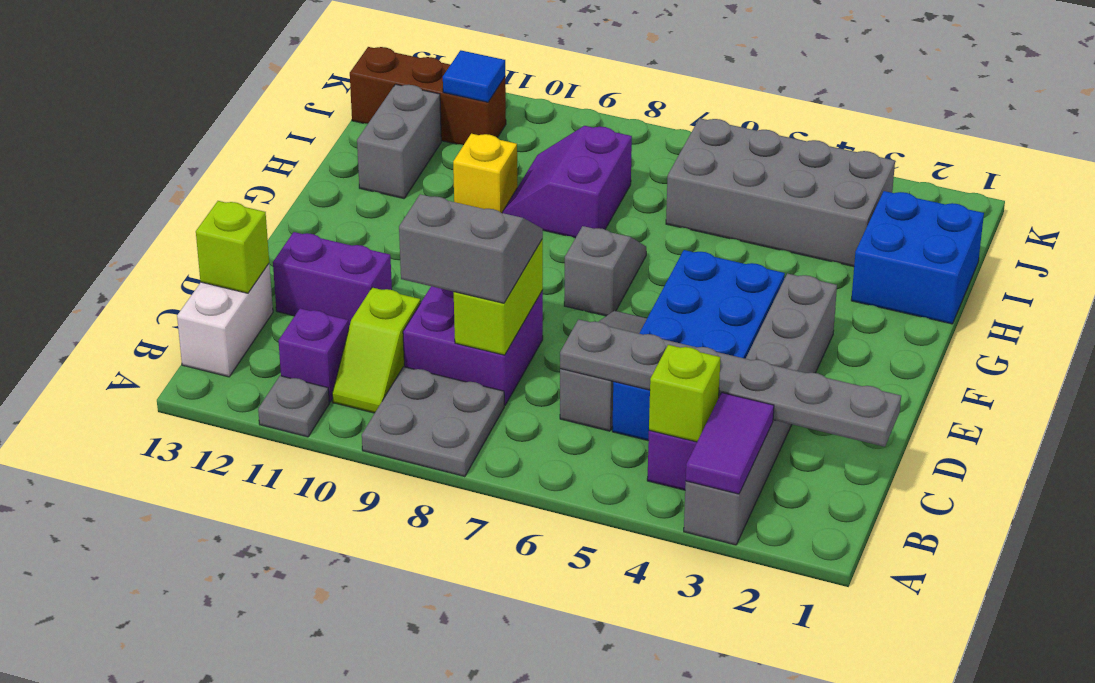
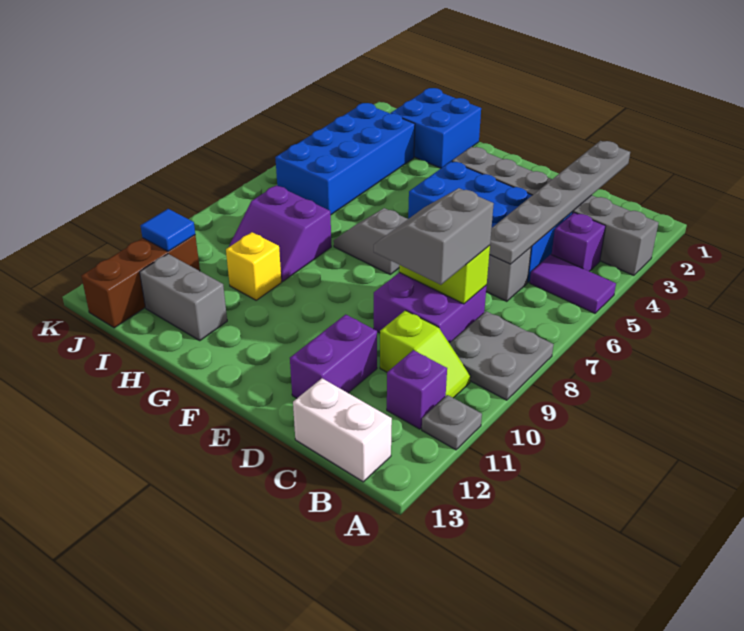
purple tile A3:B3 level 2 -> purple tile A5:B5 level 1
lime brick B4 level 2 -> none
lime brick C13 level 2 -> none
grey brick I3:J6 level 1 -> blue brick I3:J6 level 1

